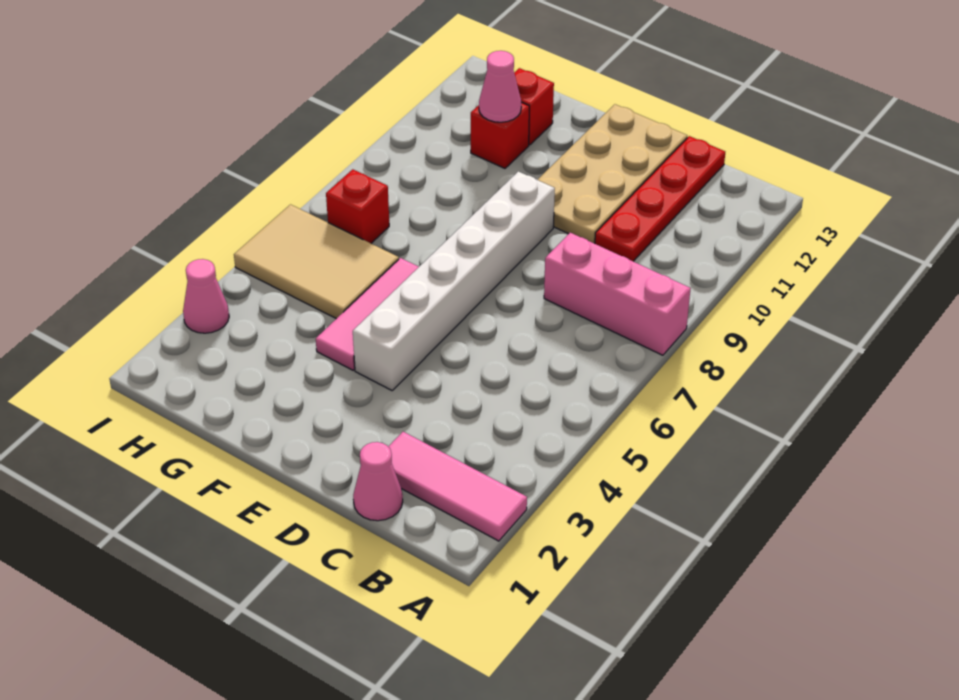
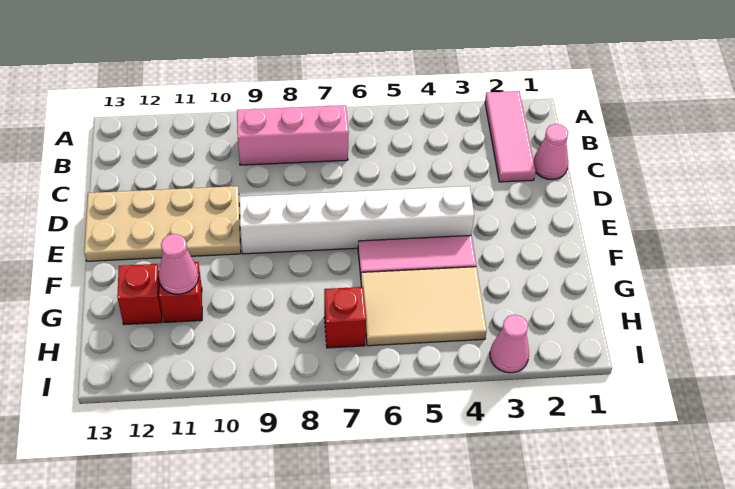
pink brick A8:C8 level 1 -> pink brick B7:B9 level 1
red plate C10:C13 level 1 -> none
tan tile G5:I6 level 1 -> tan tile G4:H6 level 1

